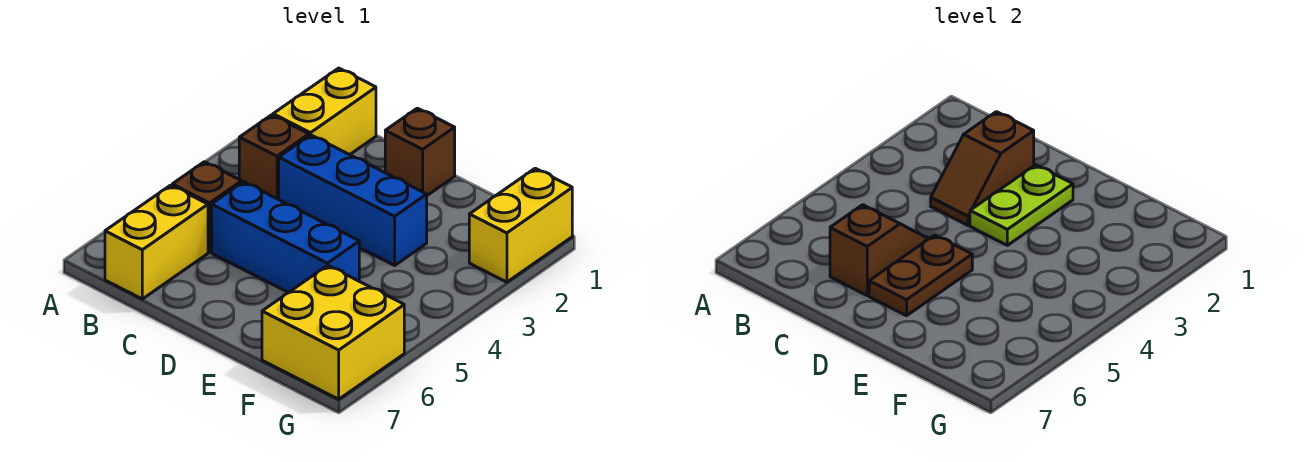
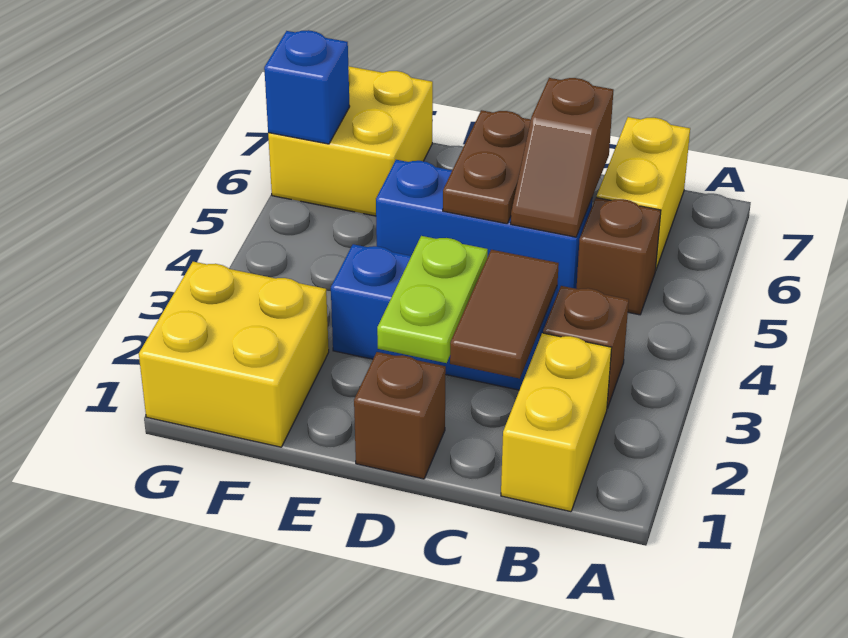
brown slope C2:C3 level 2 top 2 -> brown tile C2:C3 level 2
yellow brick G1:G2 level 1 -> yellow brick F1:G2 level 1
none -> blue brick G6 level 2

